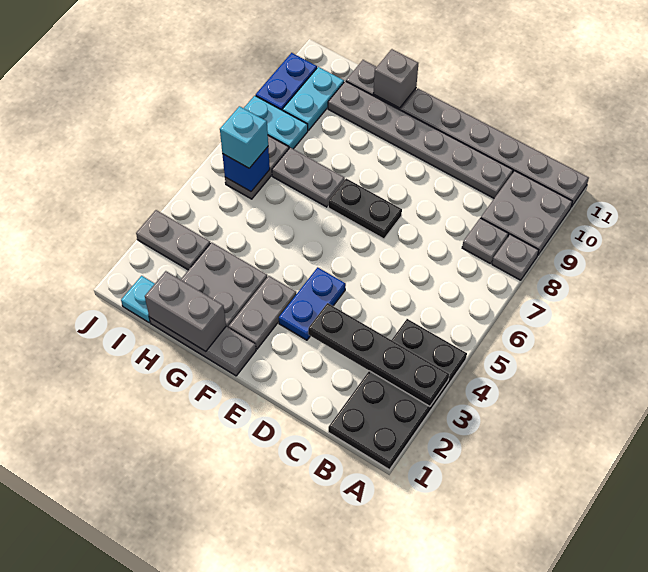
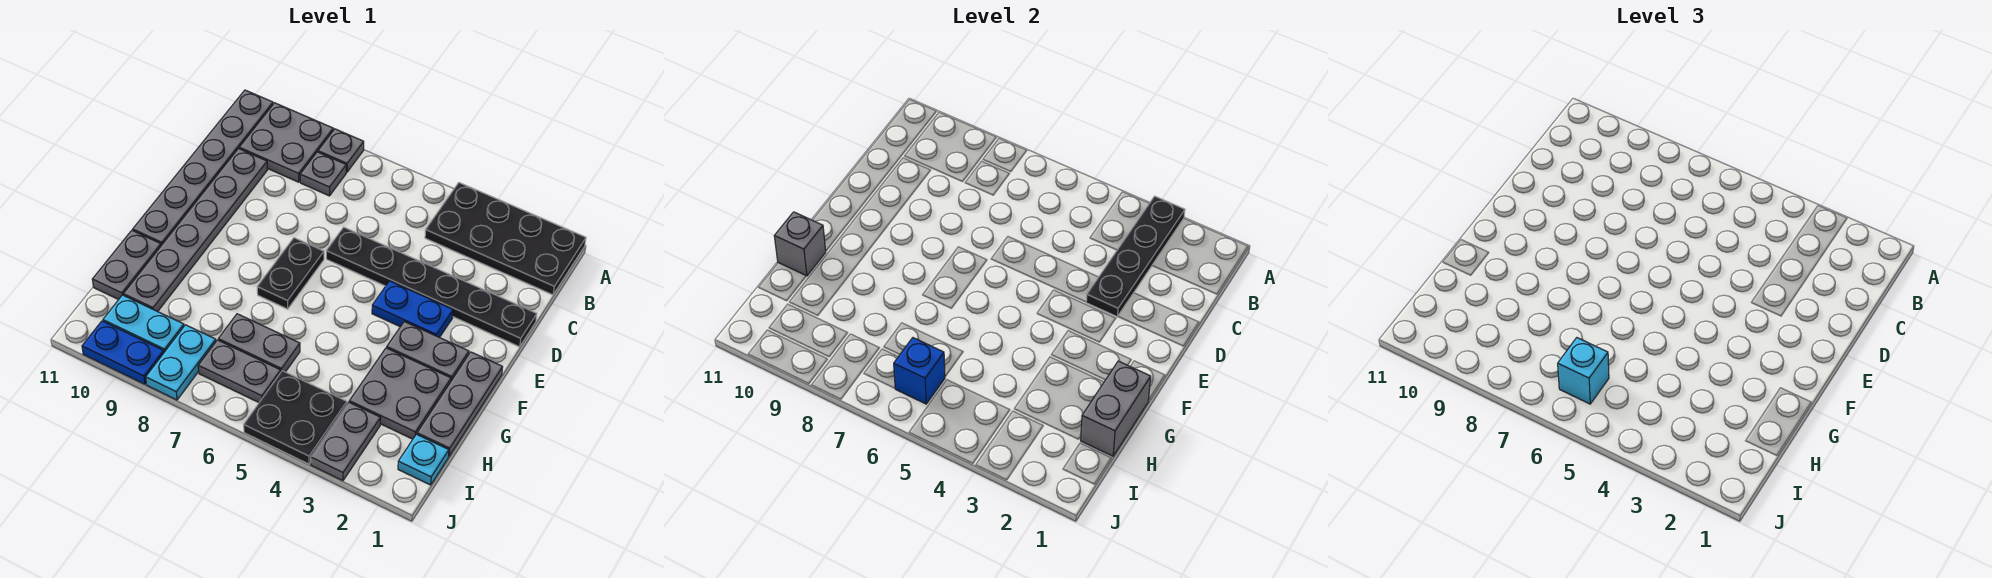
none -> black plate D1:D6 level 1
grey plate G7:H7 level 1 -> grey plate H6:H7 level 1
none -> black plate I4:J5 level 1

